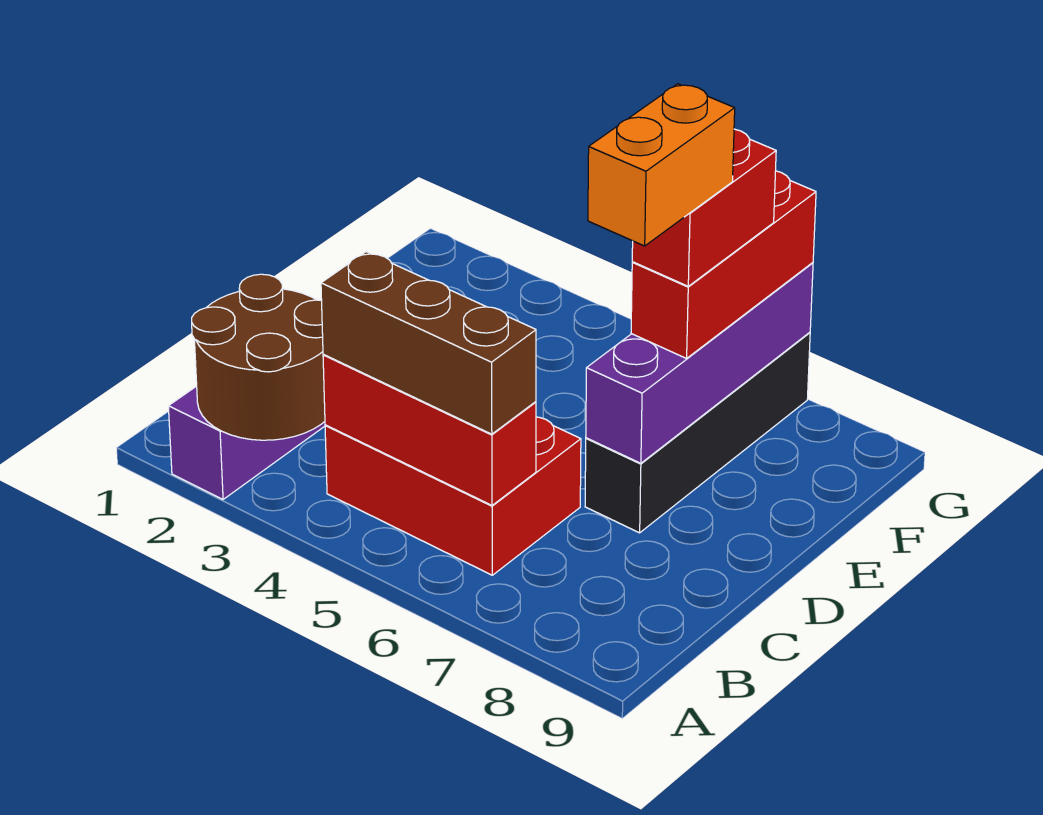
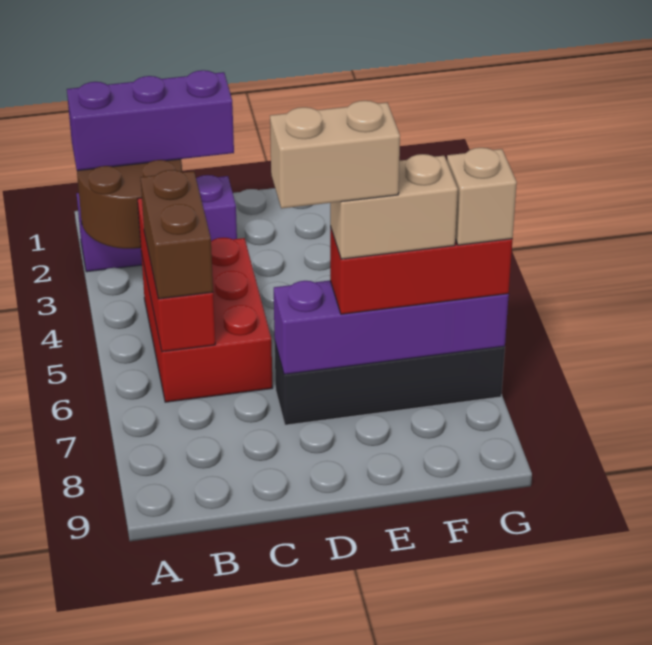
none -> purple brick A2:C2 level 3
brown brick B4:B6 level 3 -> brown brick B5:B6 level 3
orange brick D7:E7 level 5 -> tan brick D7:E7 level 5
red brick E7:F7 level 4 -> tan brick E7:F7 level 4
none -> tan brick G7 level 4

